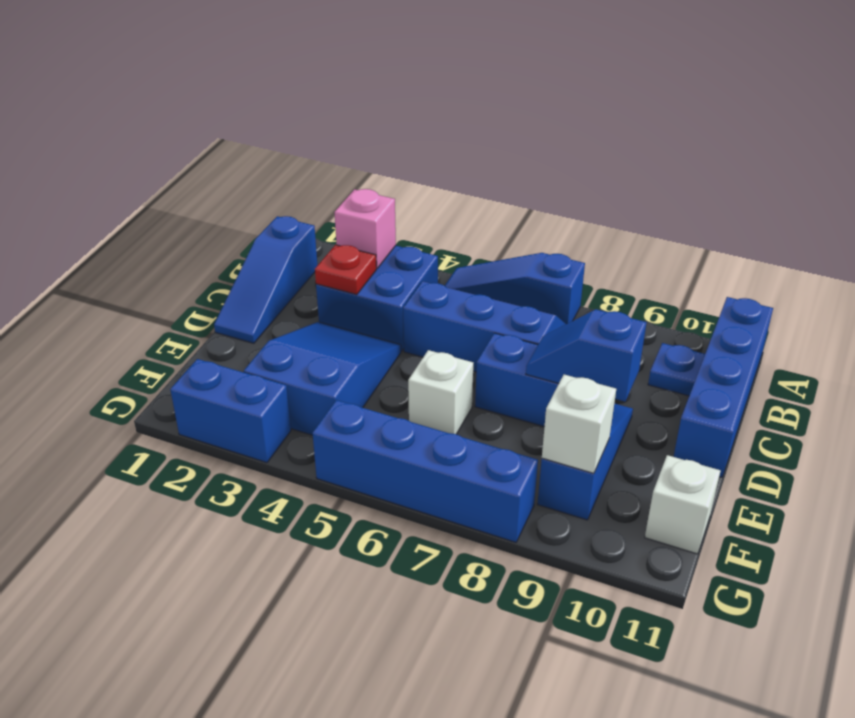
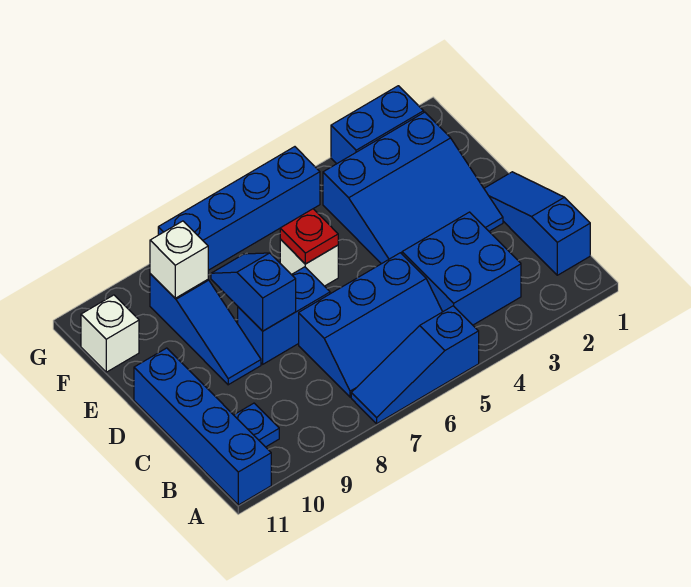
blue slope A5:A7 level 1 top 7 -> blue slope A5:A7 level 1 top 5
pink brick B3 level 2 -> none
red plate C3 level 2 -> red plate E6 level 2
blue slope D3:F4 level 1 top F -> blue slope D2:F4 level 1 top F
blue slope D8:D9 level 2 top 9 -> blue slope D8:E8 level 2 top D

